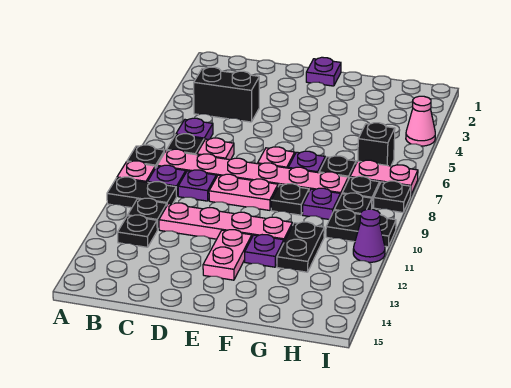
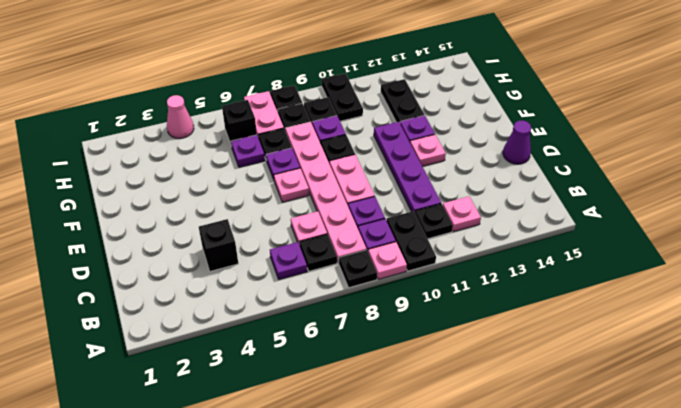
black brick B4:C4 level 1 -> black brick C4 level 1
black plate B12 level 1 -> pink plate B12 level 1
pink plate C11:F11 level 1 -> purple plate C11:F11 level 1
purple plate E1 level 1 -> purple plate G6 level 1
pink plate E12:E13 level 1 -> pink plate E12 level 1
black plate G11:G12 level 1 -> black plate G12:H12 level 1
purple cone I11 level 1 -> purple cone D15 level 1

